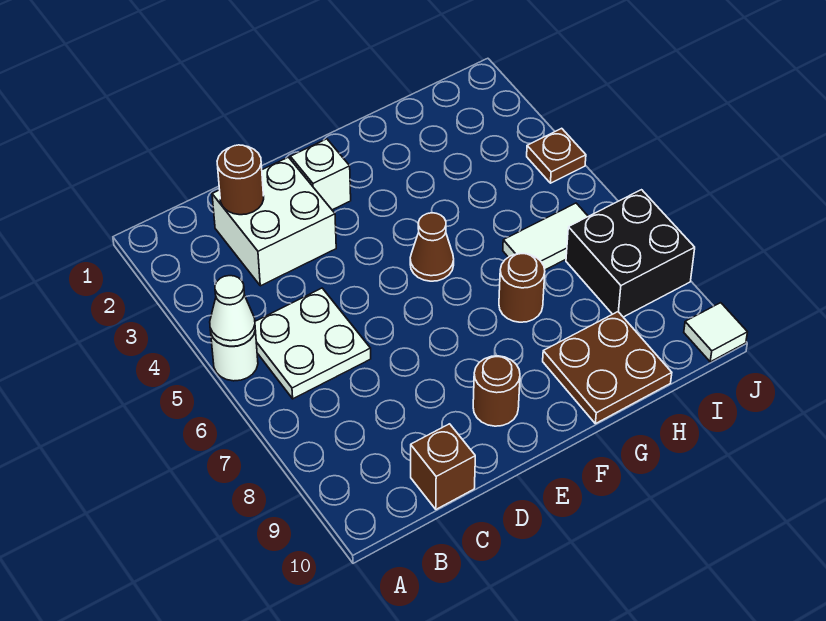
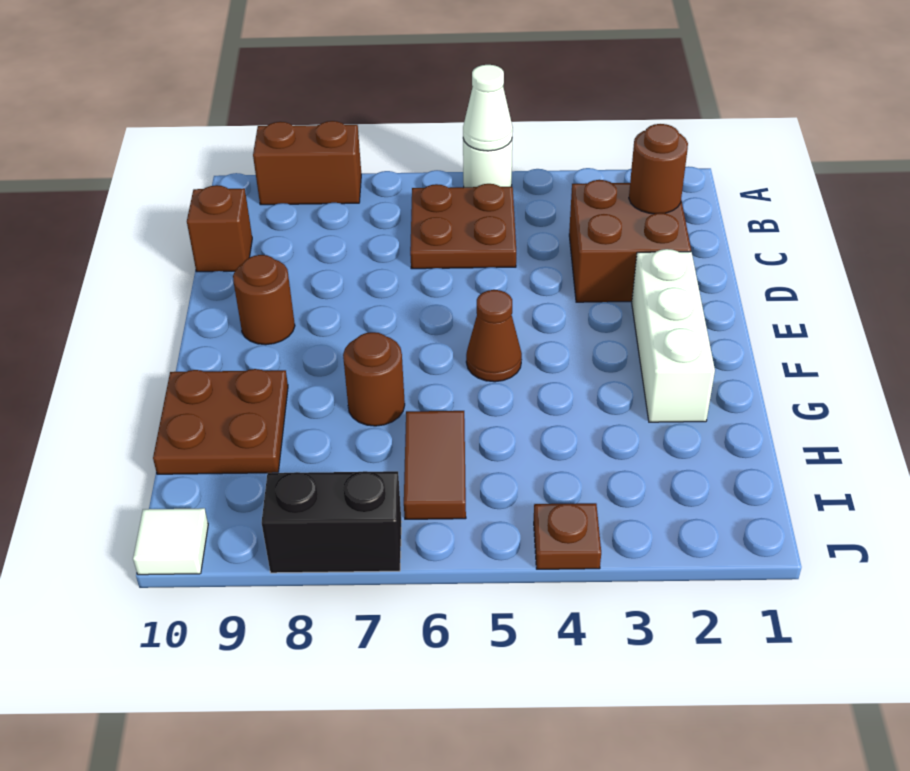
none -> brown brick A8:A9 level 1
white plate B5:C6 level 1 -> brown plate B5:C6 level 1
white brick C2:D3 level 1 -> brown brick C2:D3 level 1
white brick E2 level 1 -> white brick E2:G2 level 1
white tile H6:I6 level 1 -> brown tile H6:I6 level 1
black brick I7:J8 level 1 -> black brick J7:J8 level 1

